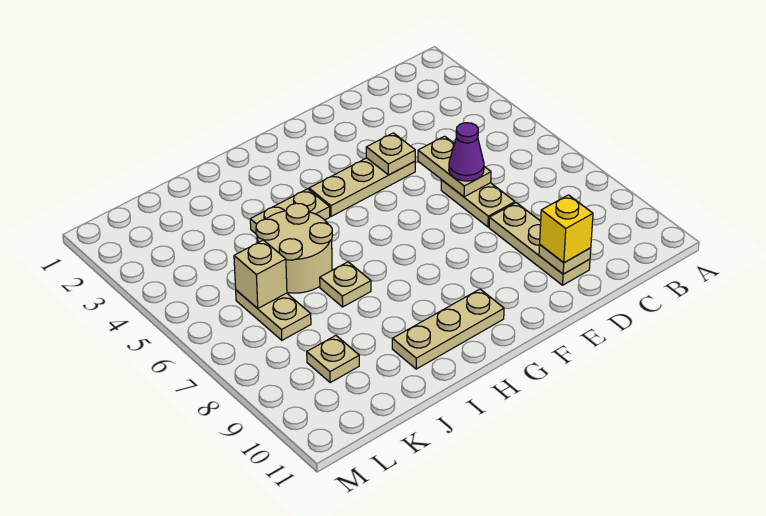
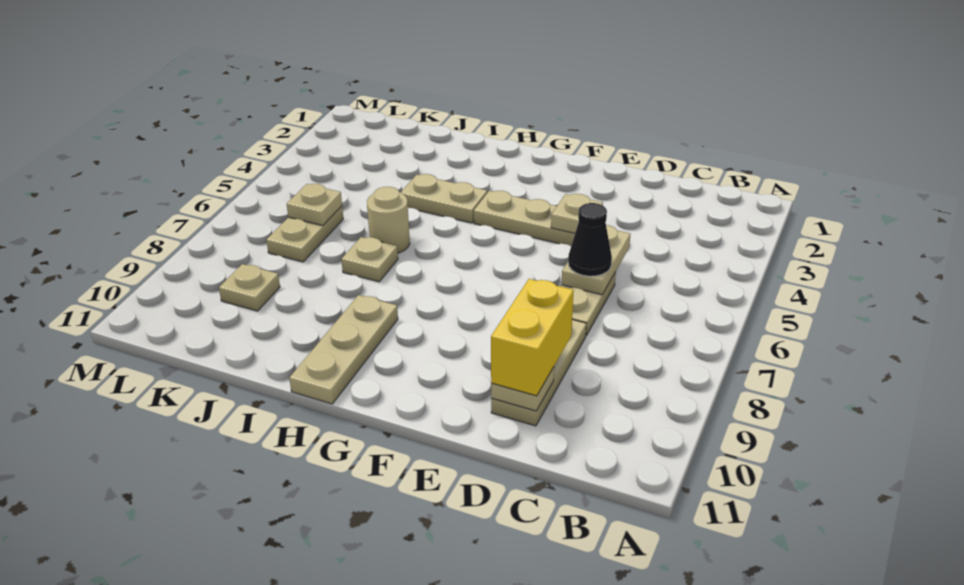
purple cone D6 level 3 -> black cone D6 level 3
yellow brick D10 level 3 -> yellow brick D9:D10 level 3
tan plate G10:I10 level 1 -> tan plate H9:H11 level 1
tan round brick I5:J6 level 1 -> tan round brick I6 level 1
tan brick K6 level 2 -> tan plate K6 level 2

